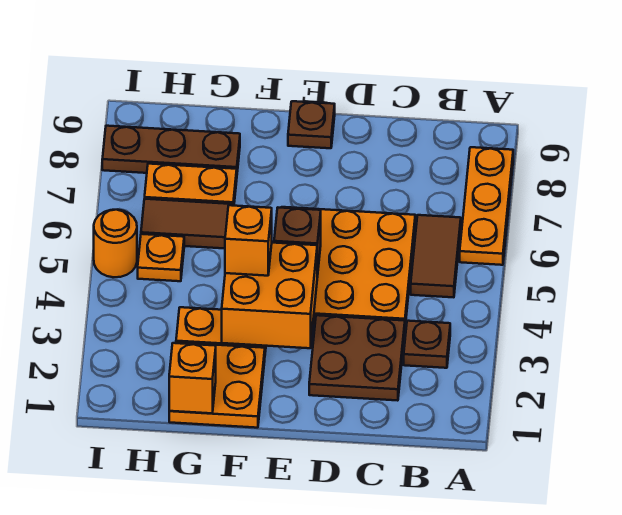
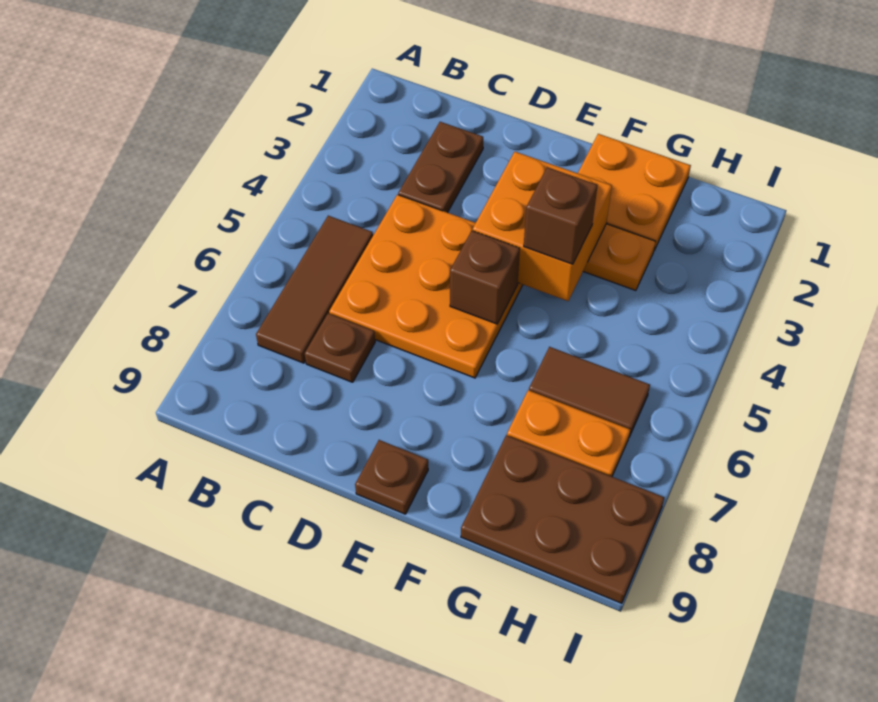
orange plate A6:A8 level 1 -> none
brown plate B3 level 1 -> brown plate C7 level 1
brown tile B5:B6 level 1 -> brown tile B5:B7 level 1
brown plate C2:D3 level 1 -> brown plate C2:C3 level 1
orange brick F4 level 3 -> brown brick F4 level 3
orange brick G1 level 2 -> none
brown plate G8:I8 level 1 -> brown plate G8:I9 level 1
orange plate H5 level 1 -> none
orange round brick I5 level 1 -> none

